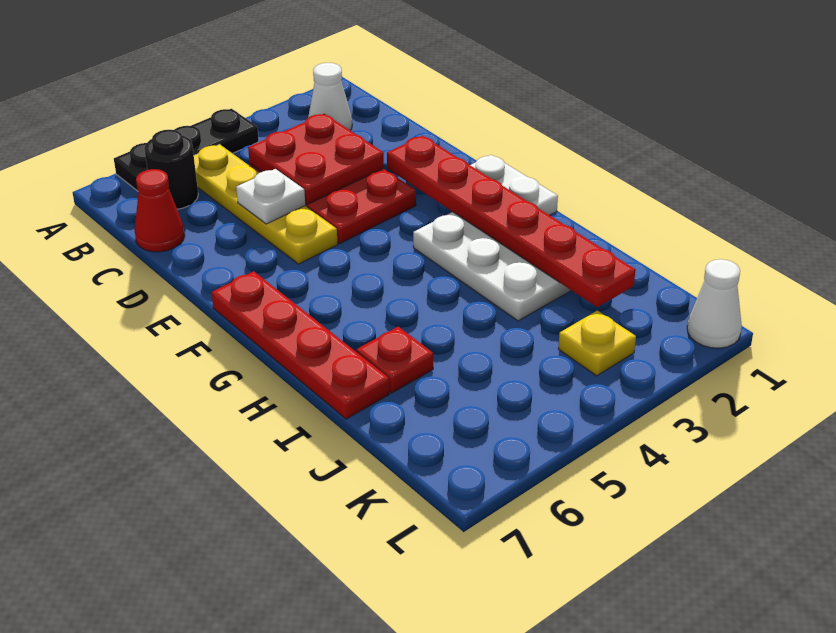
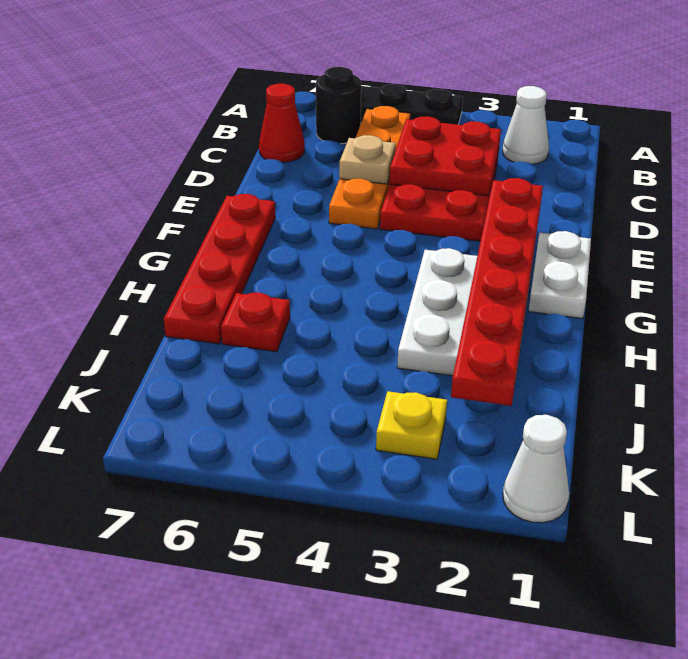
yellow plate B5:E5 level 1 -> orange plate B5:E5 level 1
white plate D5 level 2 -> tan plate D5 level 2

